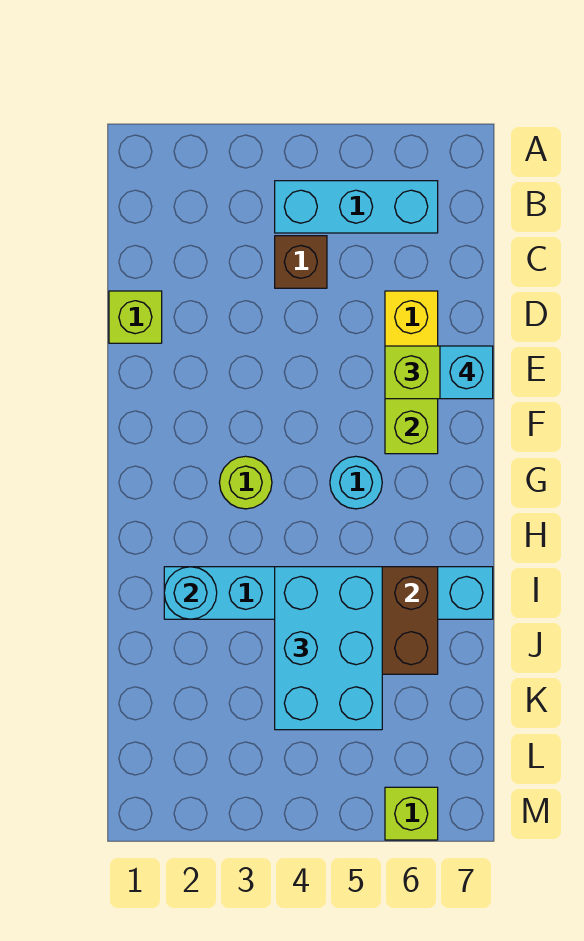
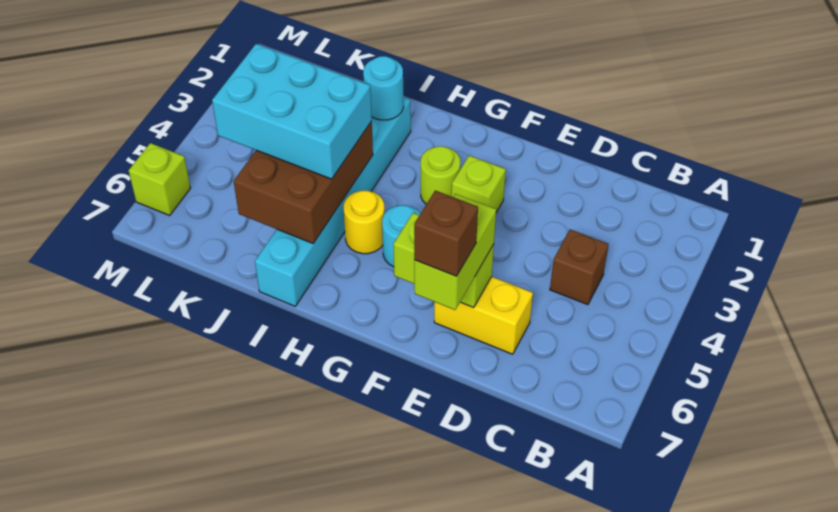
cyan brick B4:B6 level 1 -> none
lime brick D1 level 1 -> lime brick F3 level 1
cyan brick E7 level 4 -> brown brick E7 level 4
none -> yellow round brick H5 level 1

